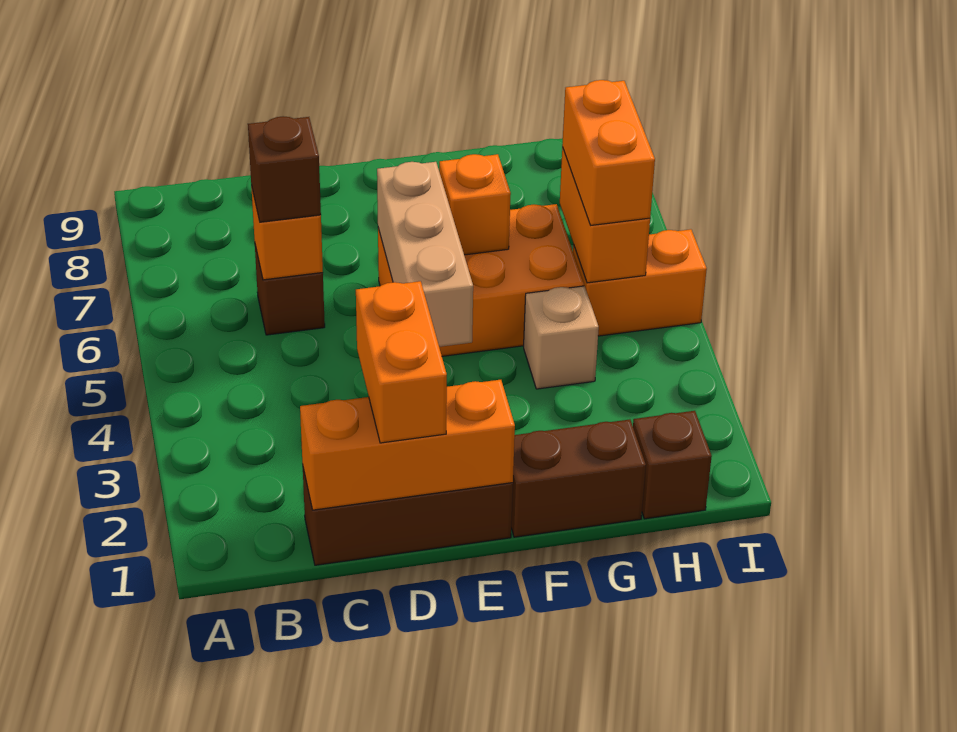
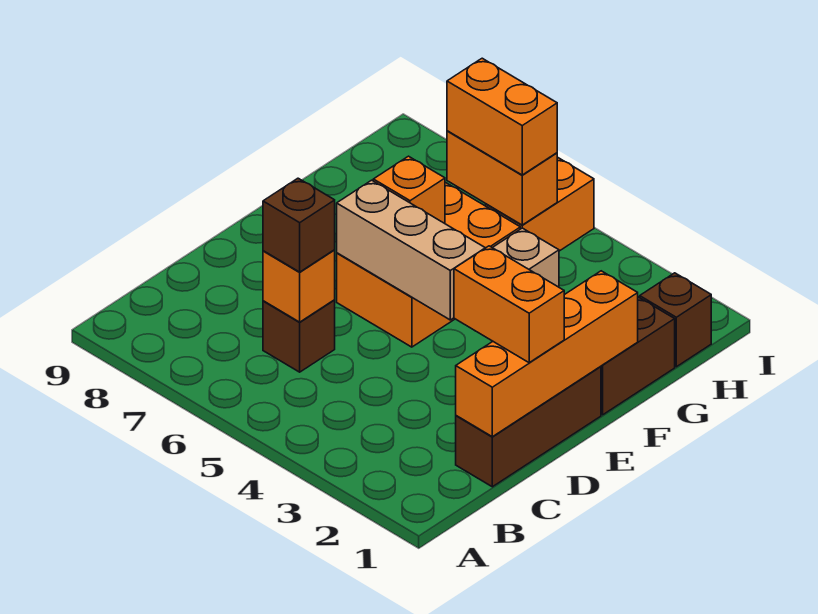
orange brick C1:E1 level 2 -> orange brick C1:F1 level 2

